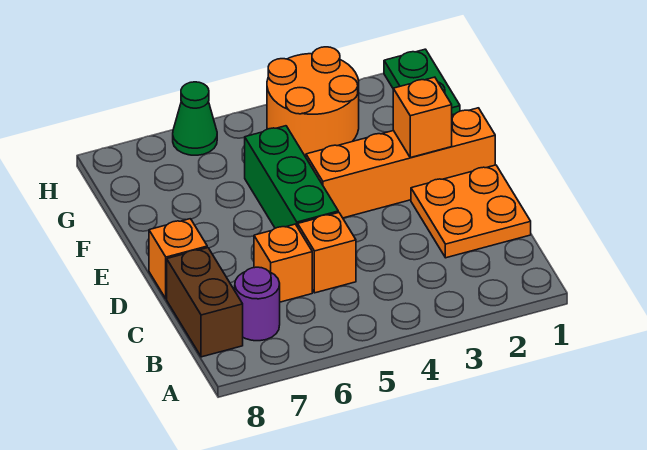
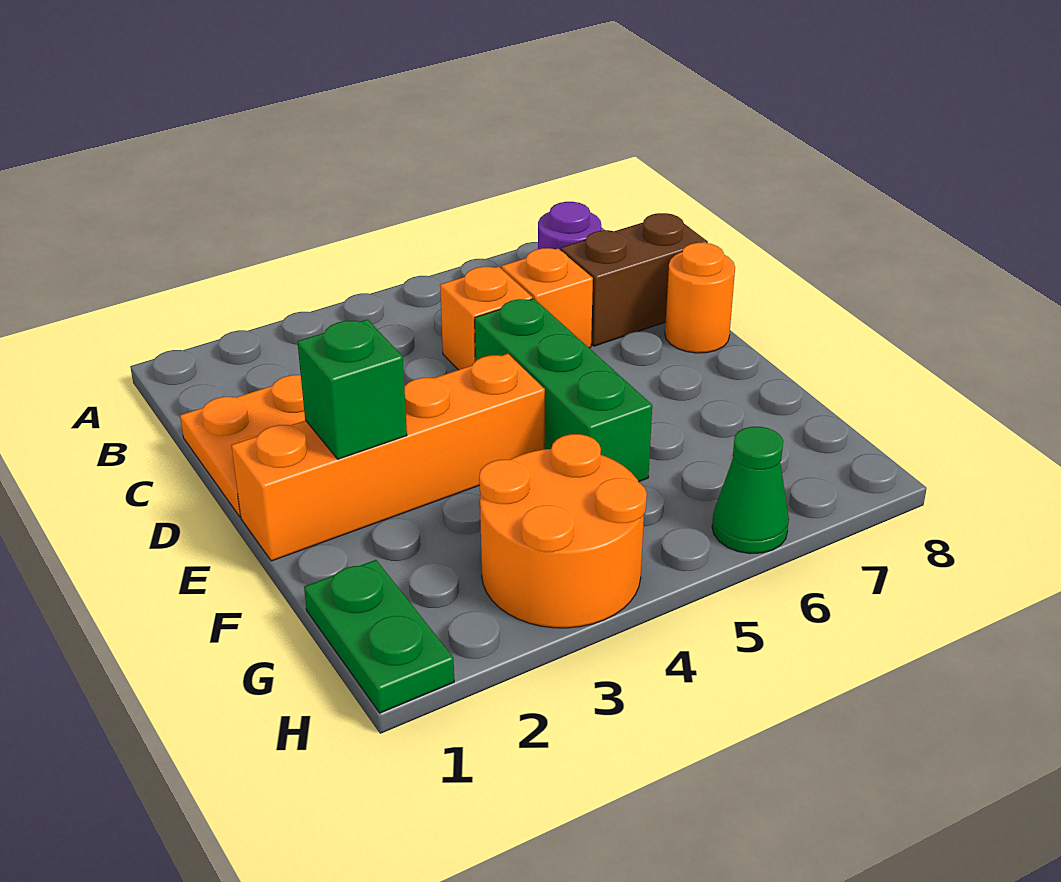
brown brick B8:C8 level 1 -> brown brick C7:C8 level 1
orange brick D8 level 1 -> orange round brick D8 level 1
orange brick E2 level 2 -> green brick E2 level 2

